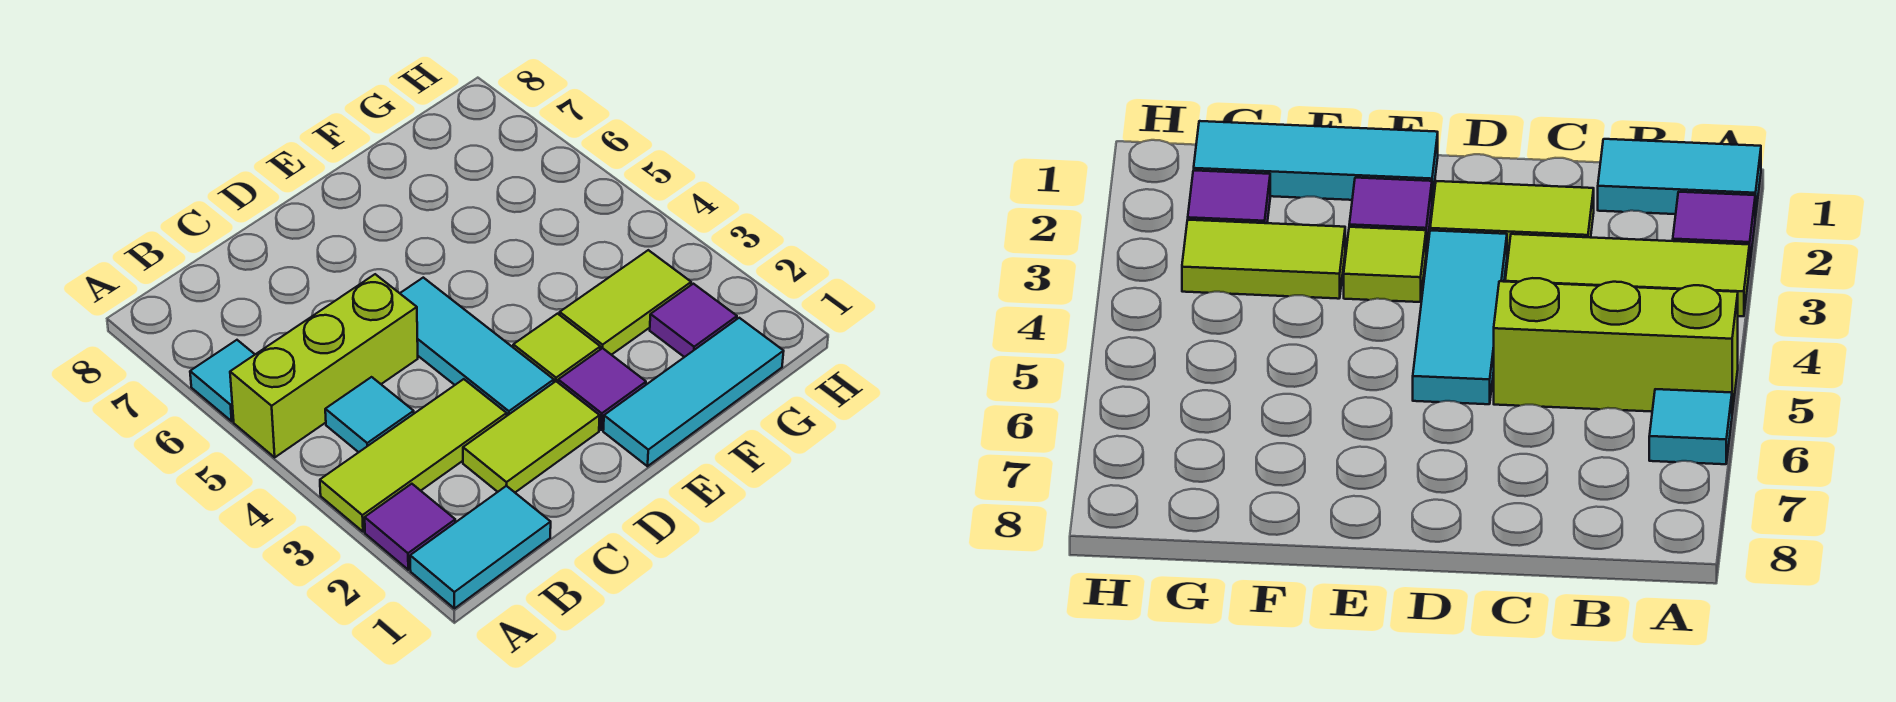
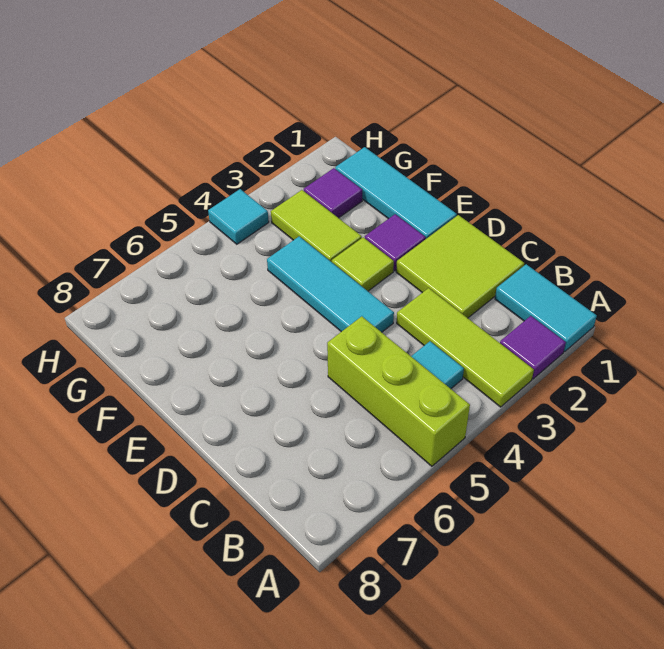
cyan tile A6 level 1 -> cyan tile H4 level 1
lime tile C2:D2 level 1 -> lime tile C1:D2 level 1
cyan tile D3:D5 level 1 -> cyan tile D4:F4 level 1

